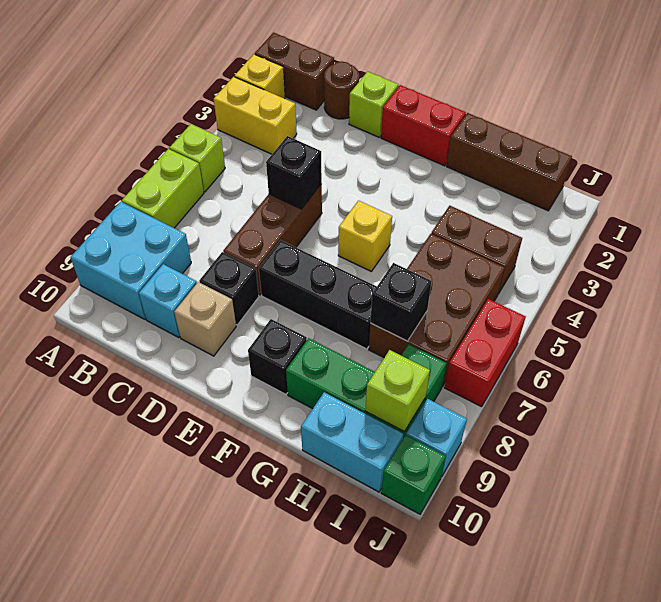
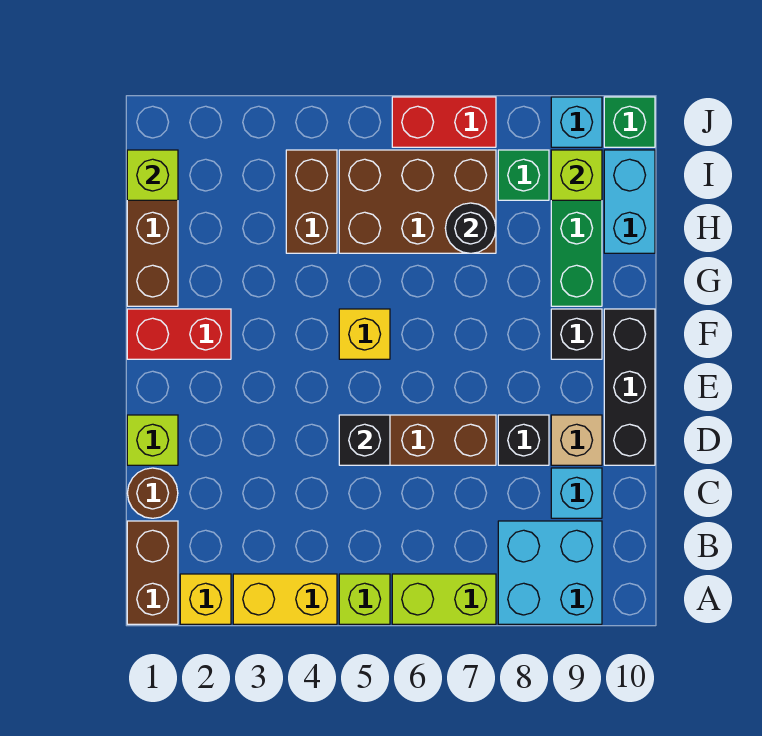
yellow brick A3:B3 level 1 -> yellow brick A3:A4 level 1
red brick E1:F1 level 1 -> red brick F1:F2 level 1
black brick E7:G7 level 1 -> black brick D10:F10 level 1
black brick H7 level 2 -> black round brick H7 level 2
none -> lime brick I1 level 2

